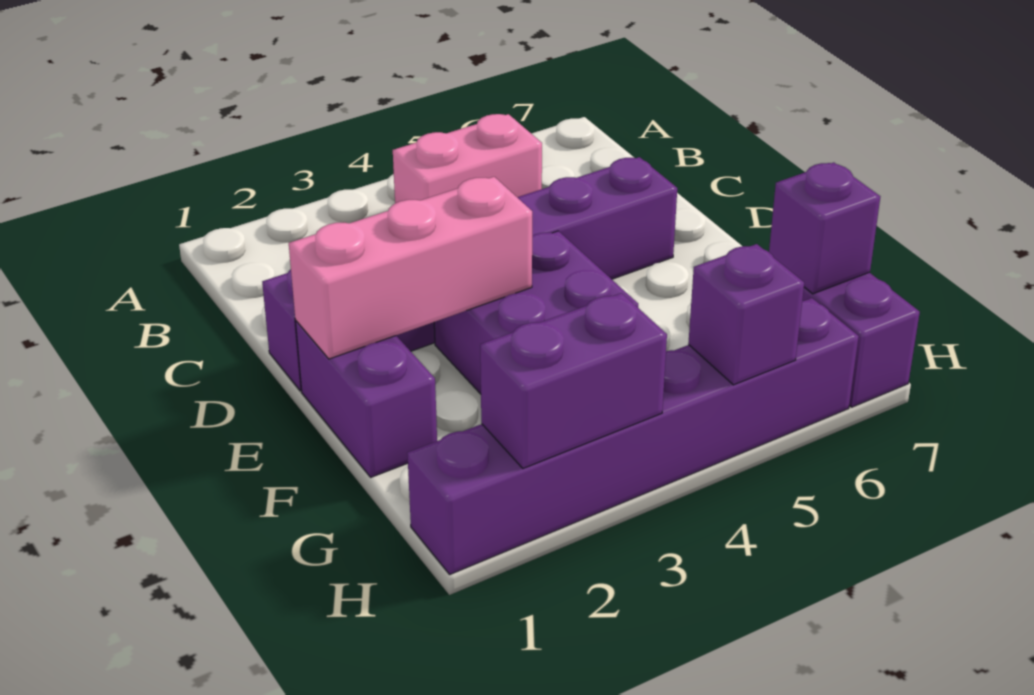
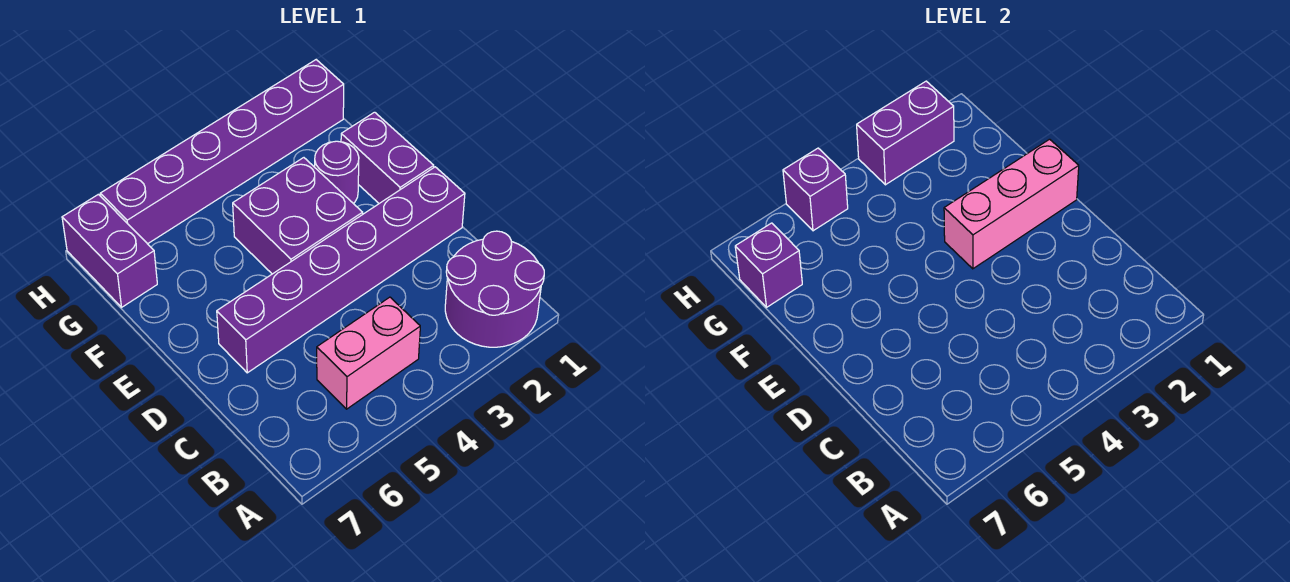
none -> purple round brick A1:B2 level 1
none -> purple round brick F2 level 1

